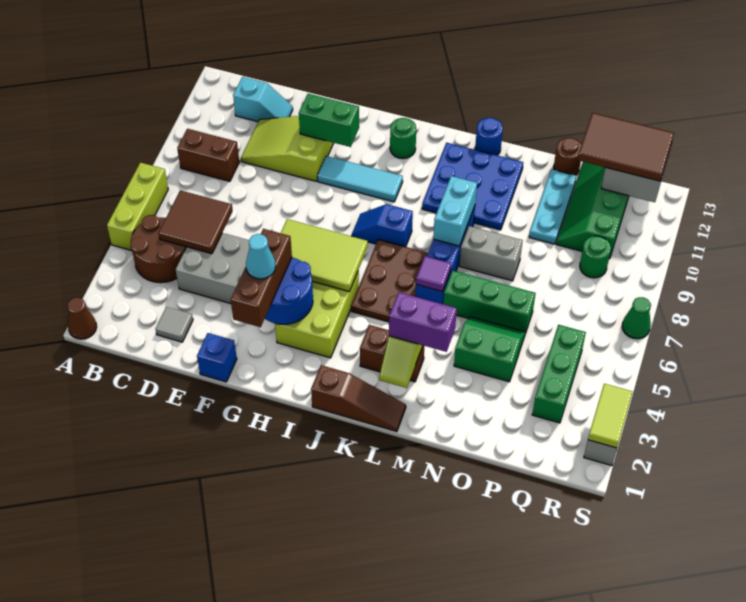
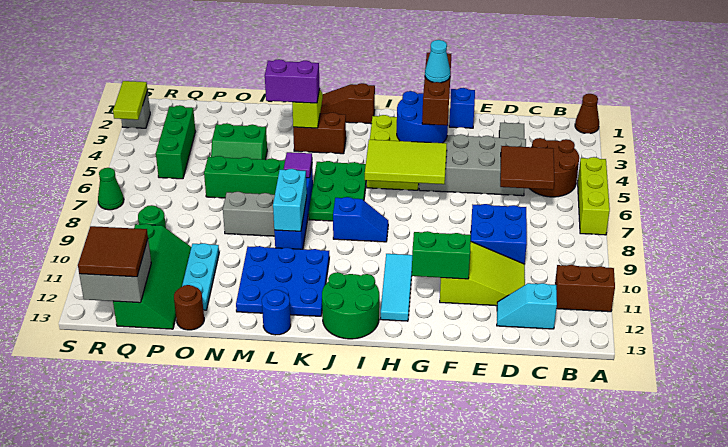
brown brick B9:C9 level 1 -> brown brick A11:B11 level 1
none -> blue brick D8:E9 level 1
cyan tile G10:I10 level 1 -> cyan tile H10:H12 level 1
green round brick I12 level 1 -> green round brick I12:J13 level 1
brown plate J5:K7 level 1 -> green plate J5:K7 level 1
brown tile P12:R13 level 3 -> brown tile Q12:R13 level 3

